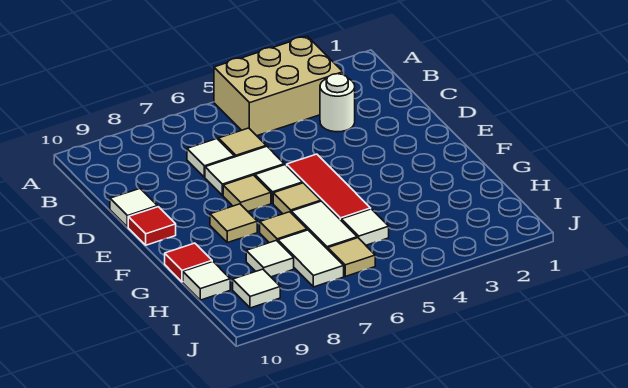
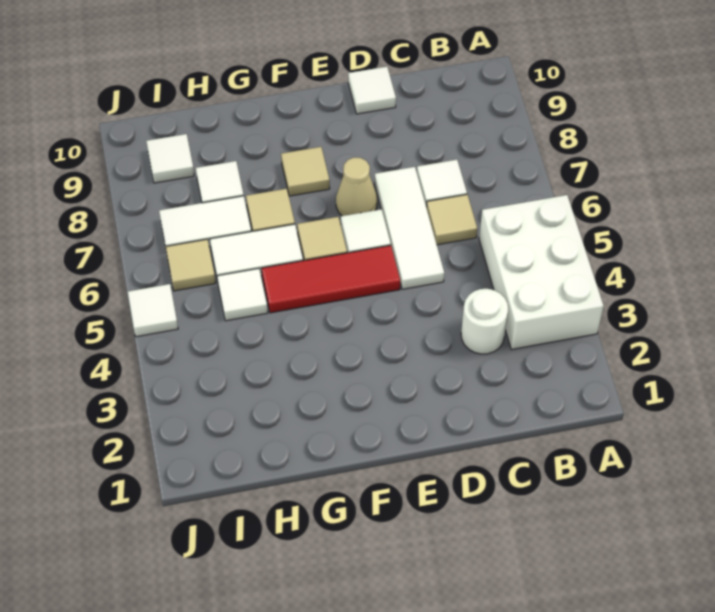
tan brick A3:B5 level 1 -> white brick A3:B5 level 1
white tile D6:D7 level 1 -> white tile D5:D7 level 1
tan tile E7 level 1 -> tan cone E7 level 1
red tile E10 level 1 -> none
red tile G10 level 1 -> none
white tile H10 level 1 -> white tile J5 level 1

